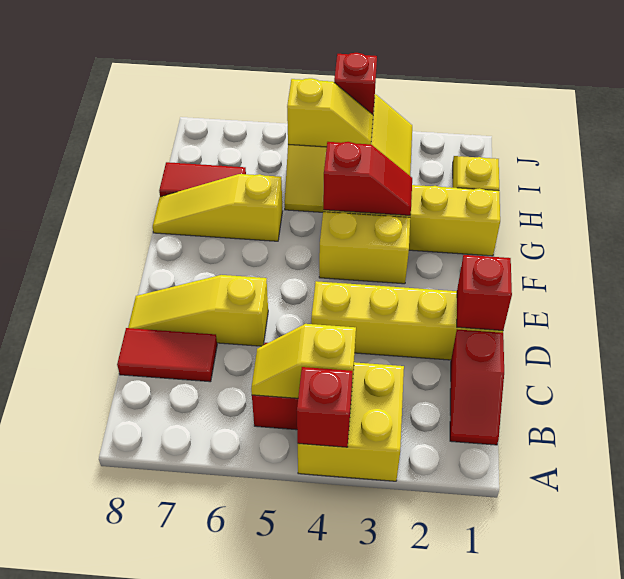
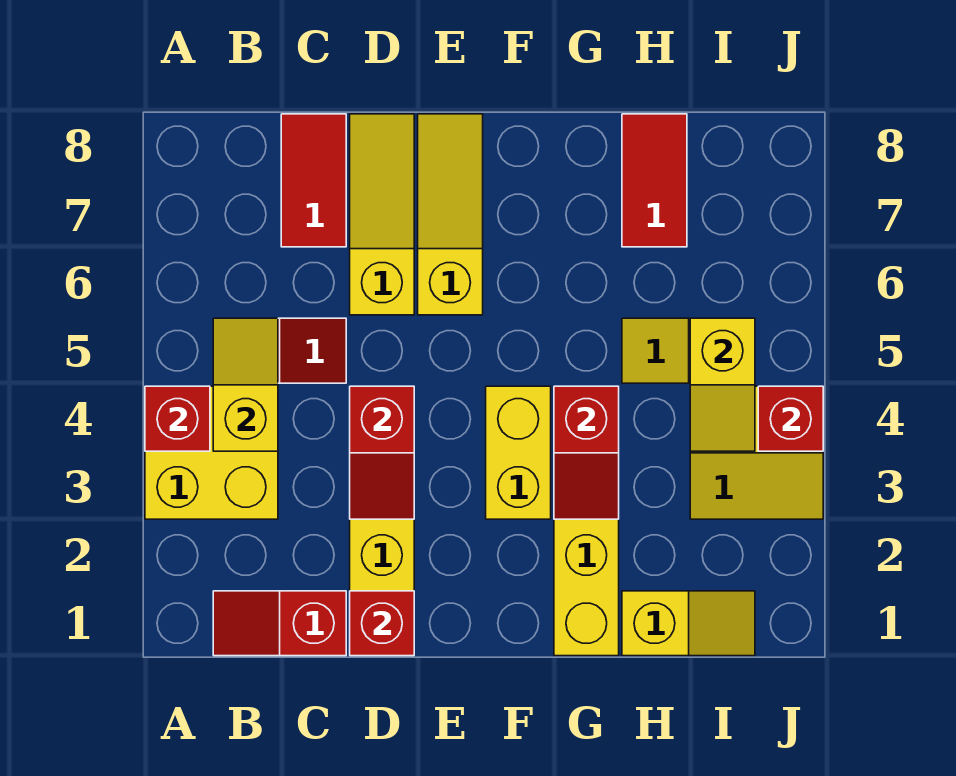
none -> red slope D3:D4 level 2 top 4
yellow slope G6:G8 level 1 top 6 -> yellow slope E6:E8 level 1 top 6

